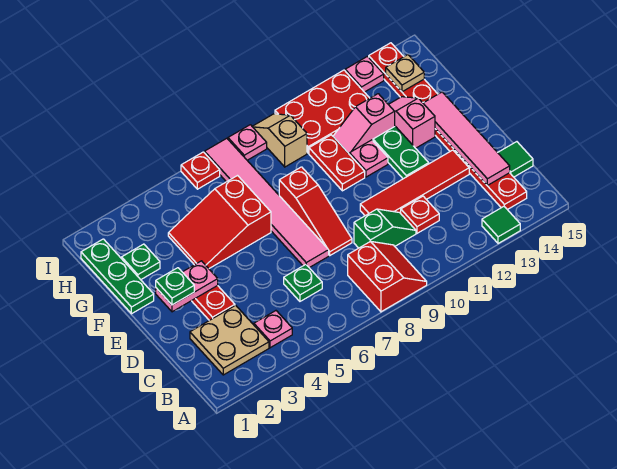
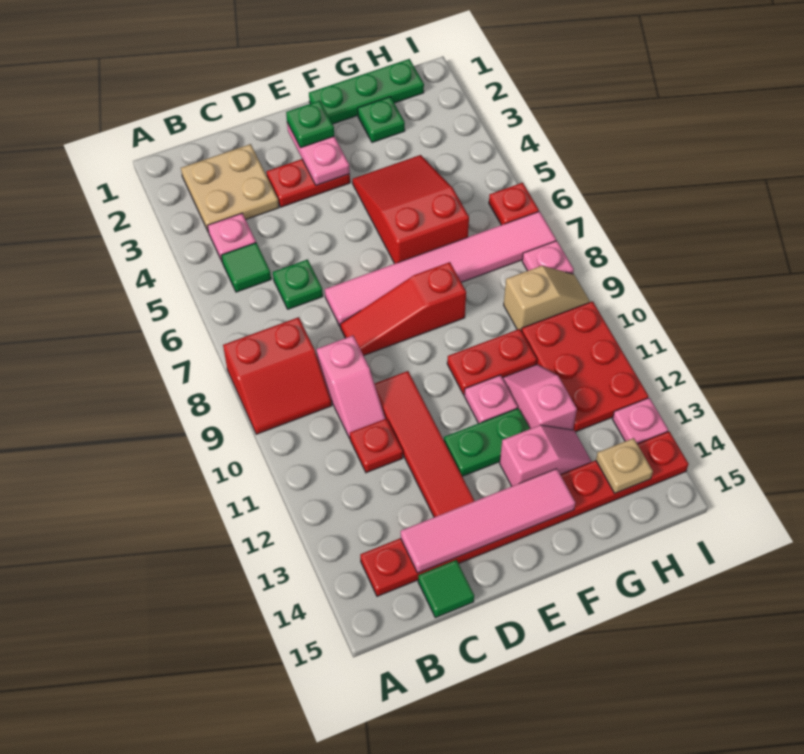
green tile A13 level 1 -> green tile B5 level 1
green slope C9:C10 level 1 top 9 -> pink slope C9:C10 level 1 top 9

